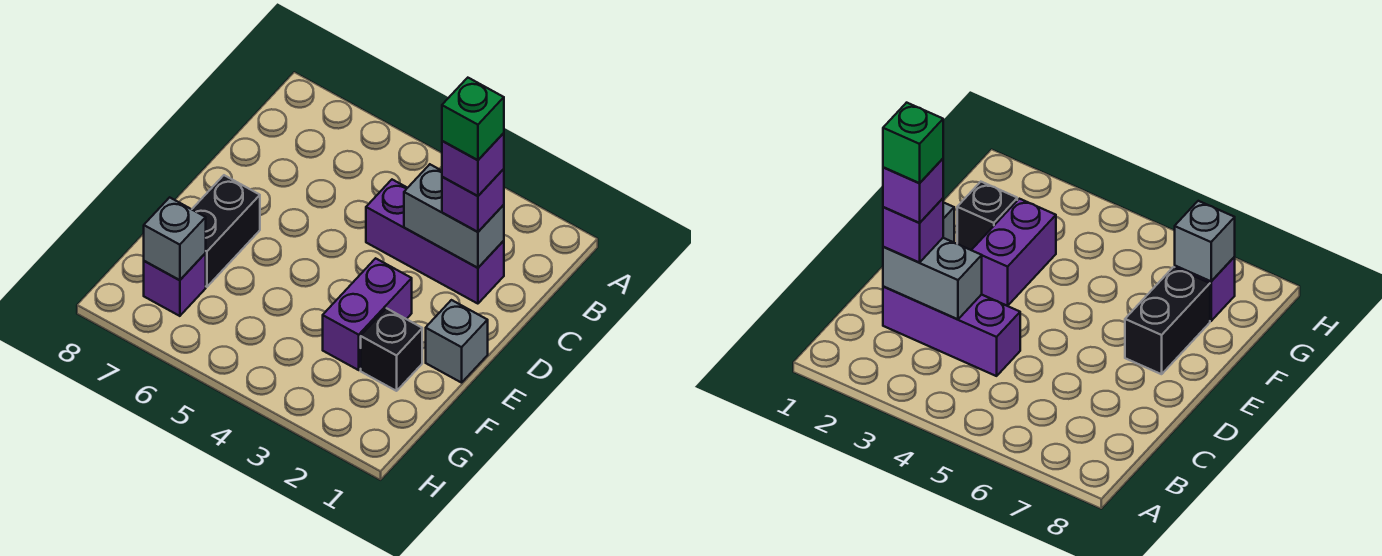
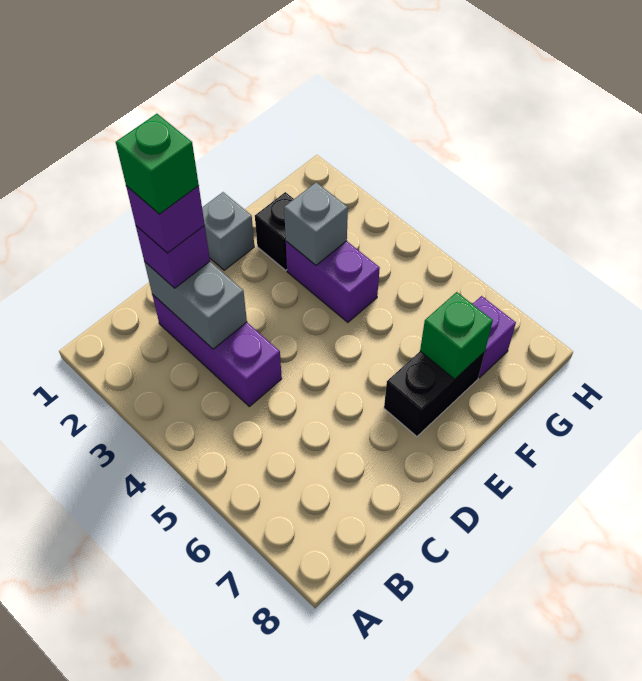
purple brick E3:F3 level 1 -> purple brick F3:F4 level 1
none -> green brick F7 level 2
grey brick G7 level 2 -> grey brick F3 level 2

